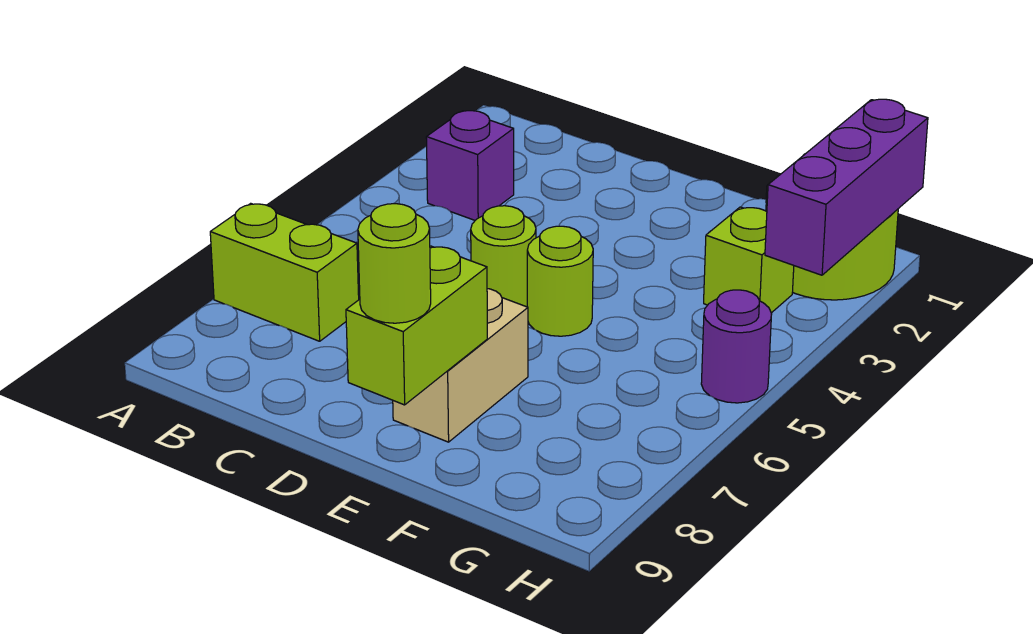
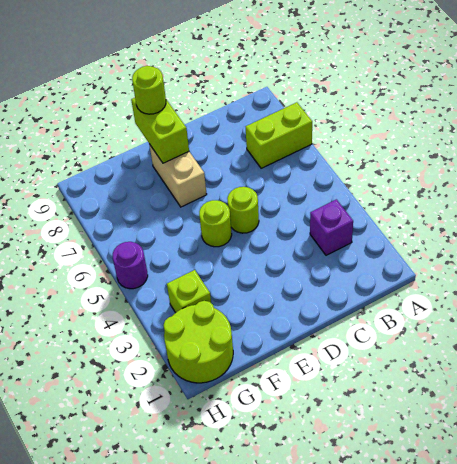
purple brick H1:H3 level 2 -> none

